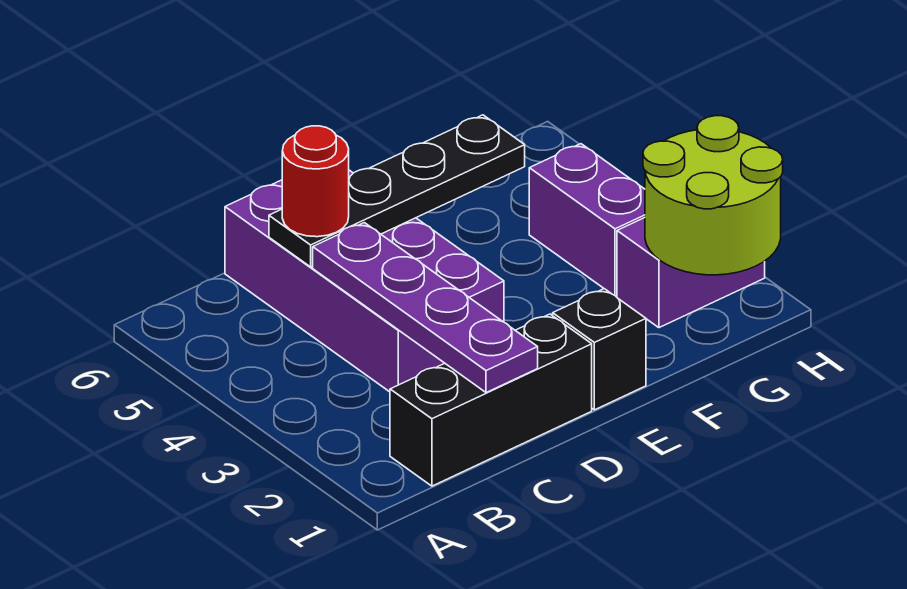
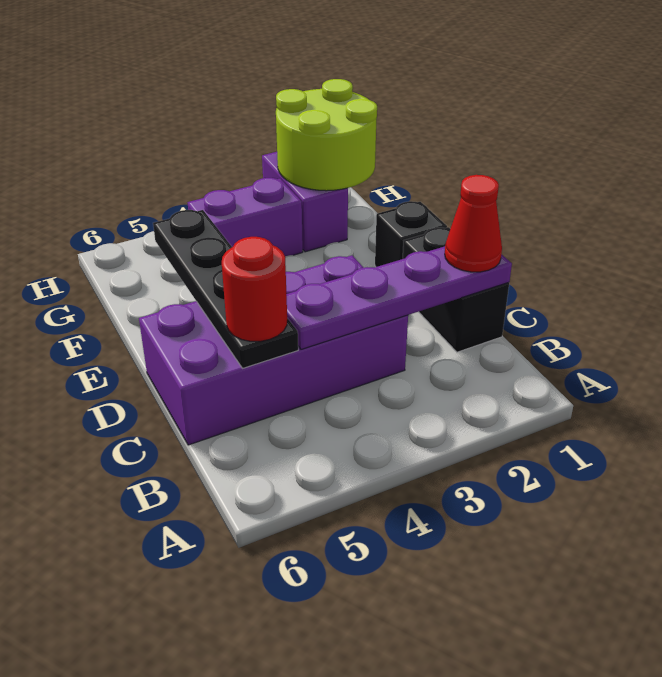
black brick B1:D1 level 1 -> black brick C1:D1 level 1
none -> red cone C1 level 3

